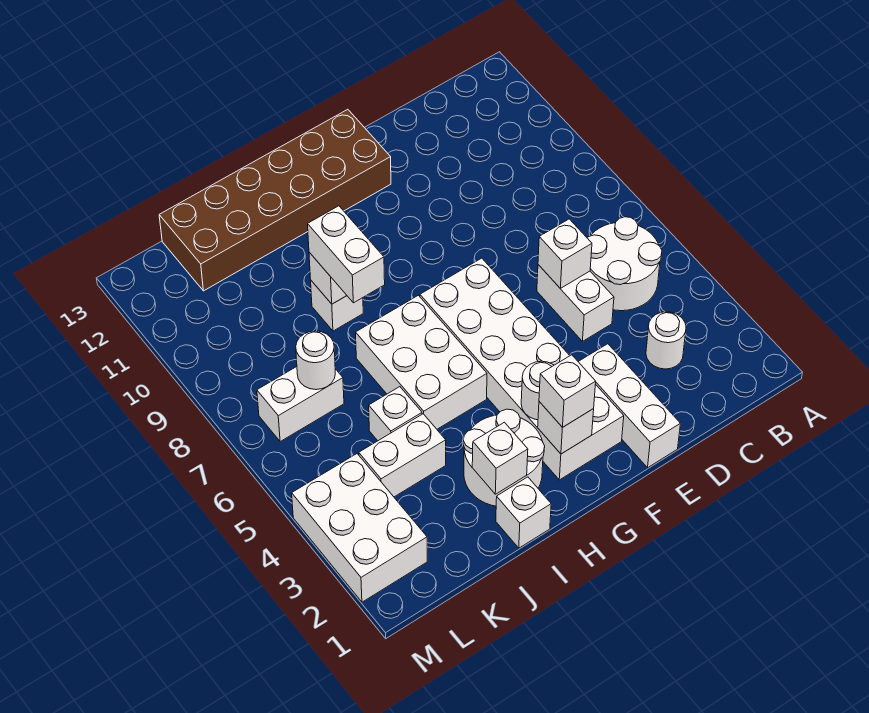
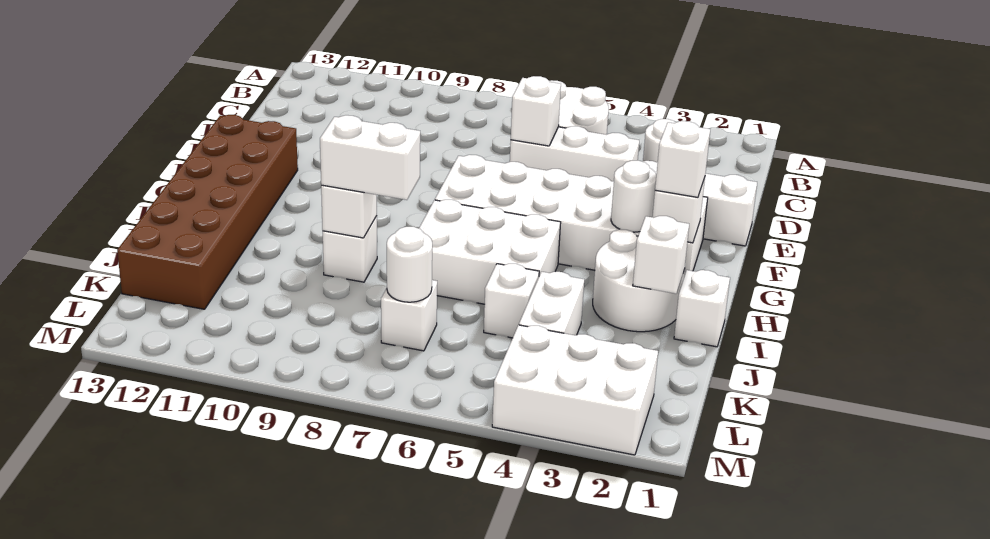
white brick D5:D6 level 1 -> white brick D4:D6 level 1
white brick K7:L7 level 1 -> white brick K7 level 1

